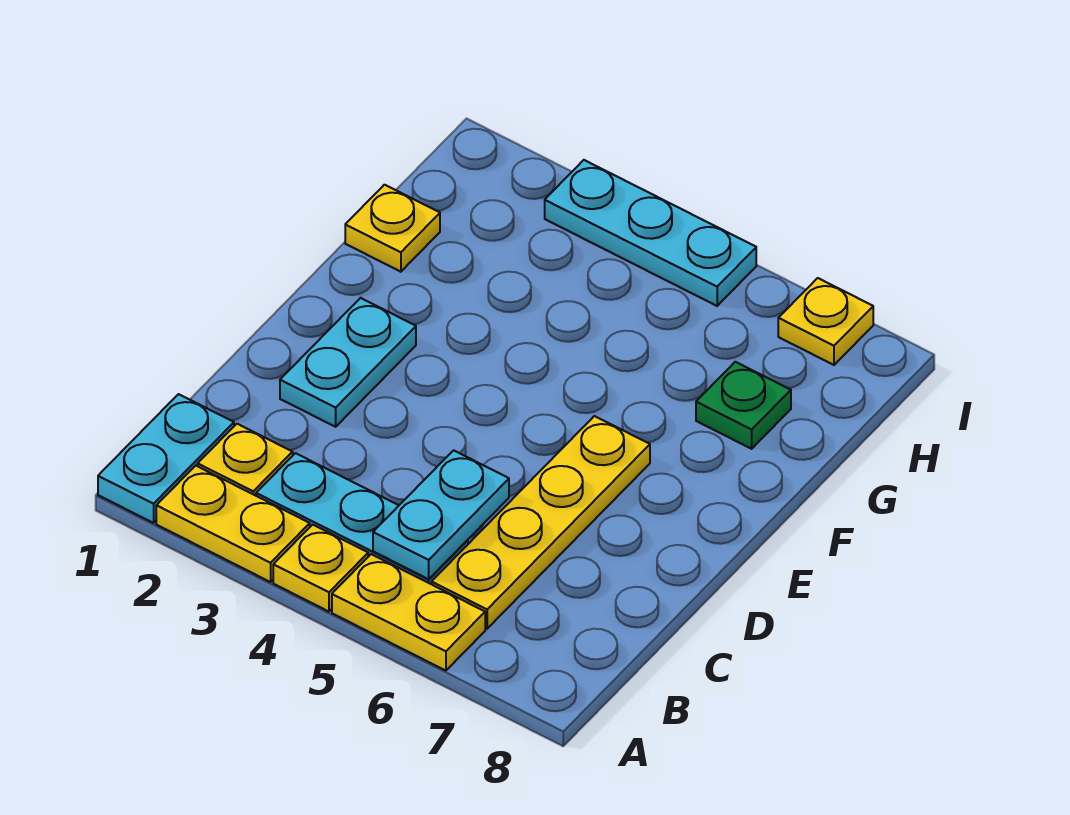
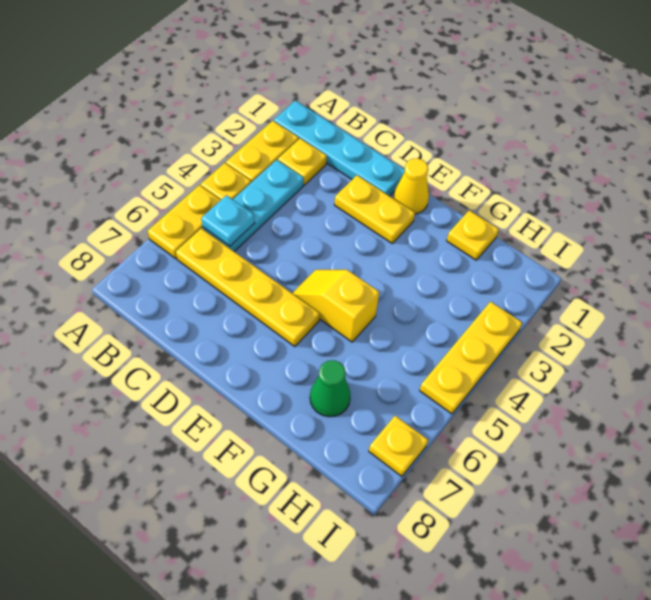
cyan plate A1:B1 level 1 -> cyan plate A1:D1 level 1
cyan plate B5:C5 level 2 -> cyan plate B5 level 2
cyan plate D2:E2 level 1 -> yellow plate D2:E2 level 1
none -> yellow cone E1 level 1
none -> yellow slope E5:F5 level 1 top F
green plate G7 level 1 -> green cone G7 level 1
cyan plate I3:I5 level 1 -> yellow plate I3:I5 level 1

